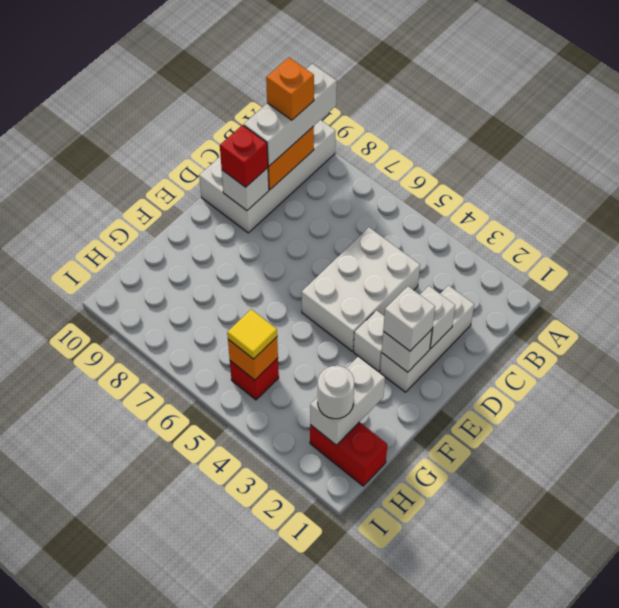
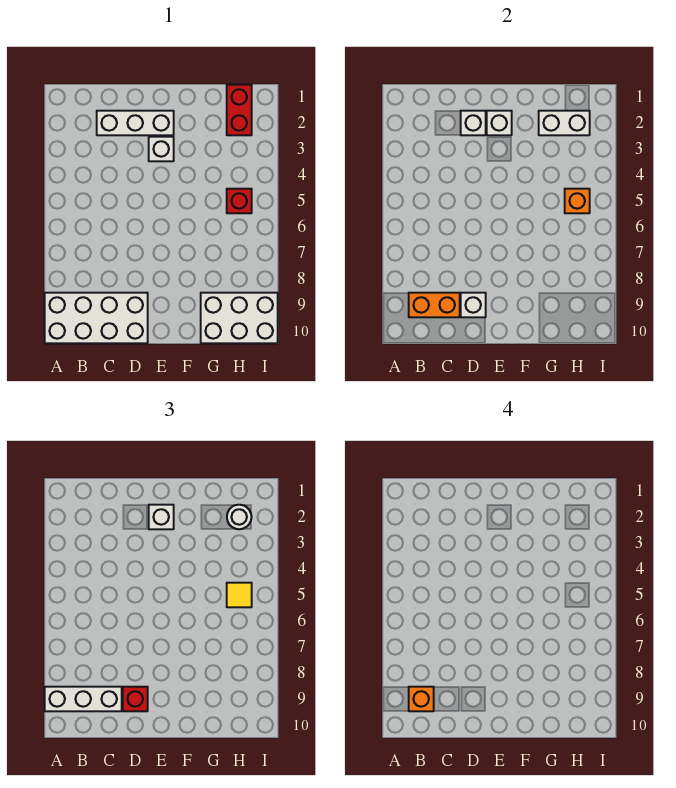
white brick C4:E5 level 1 -> white brick G9:I10 level 1

